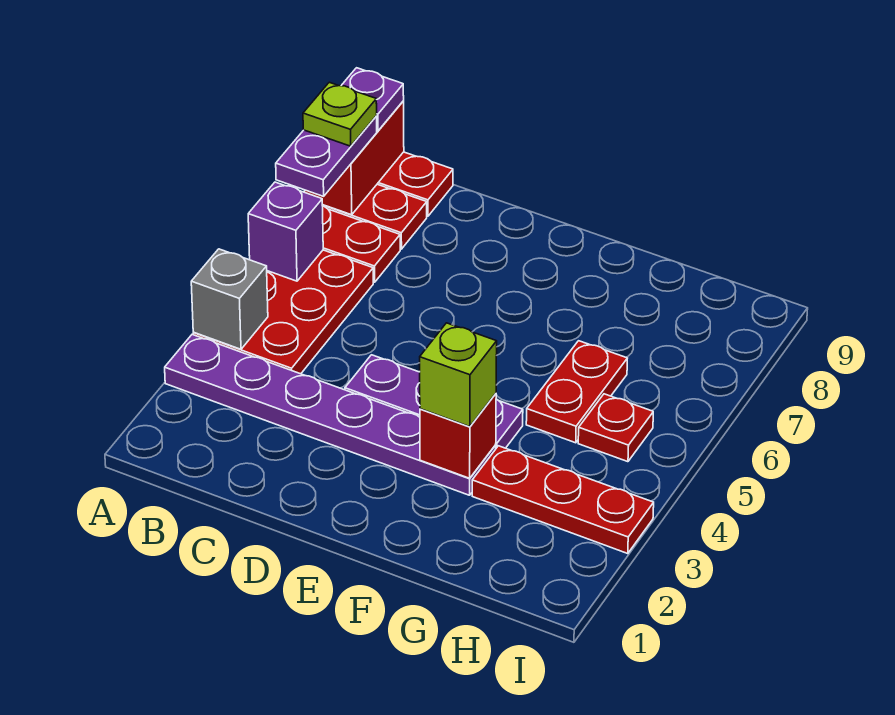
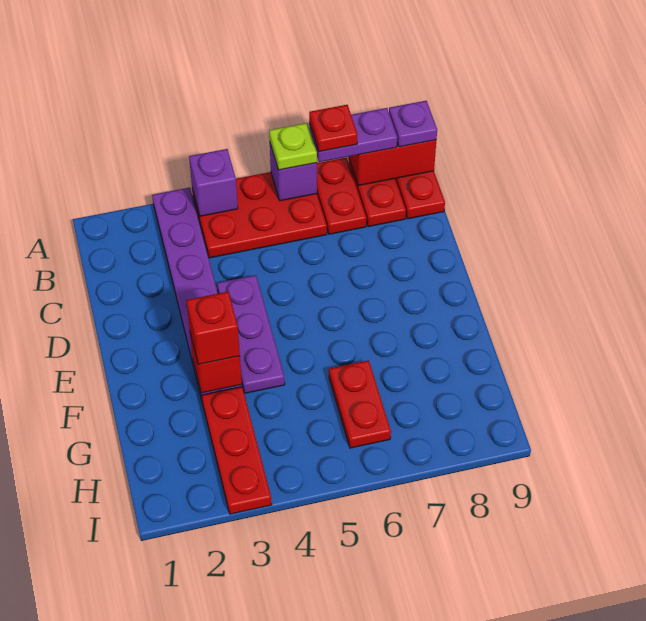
grey brick A4 level 2 -> purple brick A4 level 2
lime plate A8 level 4 -> lime plate A6 level 3
lime brick F3 level 3 -> red brick F3 level 3
red plate G5:G6 level 1 -> red plate G6:H6 level 1
red plate H5 level 1 -> red plate A7 level 4

